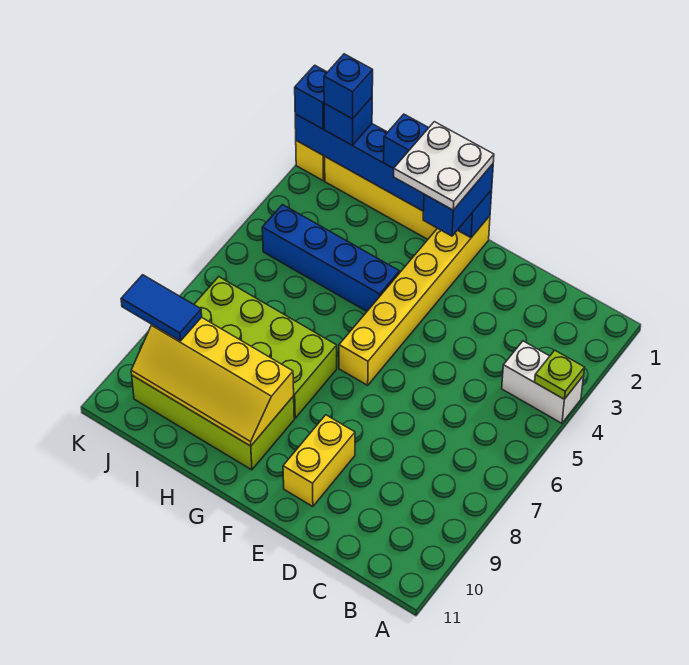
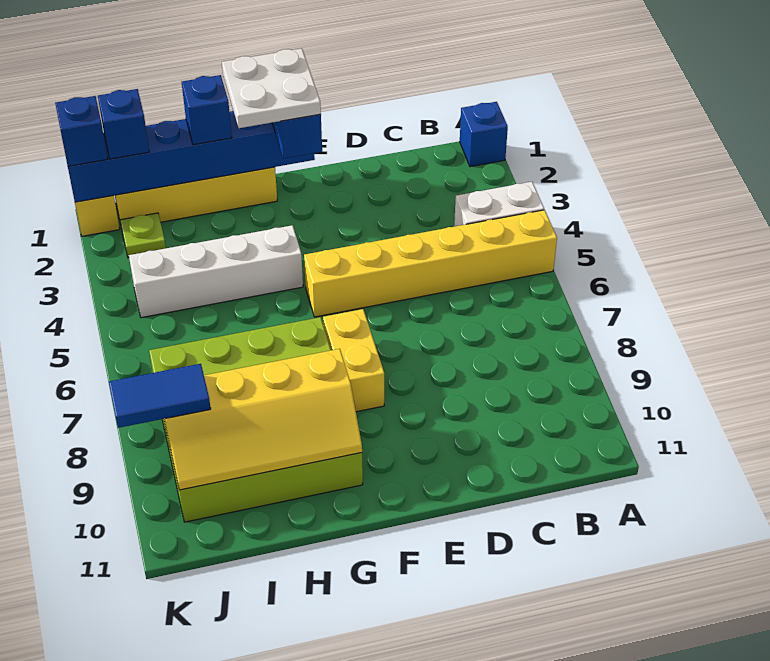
lime plate A4 level 2 -> lime plate J2 level 1
yellow brick E9:E10 level 1 -> yellow brick F7:F8 level 1
yellow brick F1:F6 level 1 -> yellow brick A5:F5 level 1
blue brick G4:J4 level 1 -> white brick G4:J4 level 1
blue brick J1 level 4 -> blue brick A1 level 1

